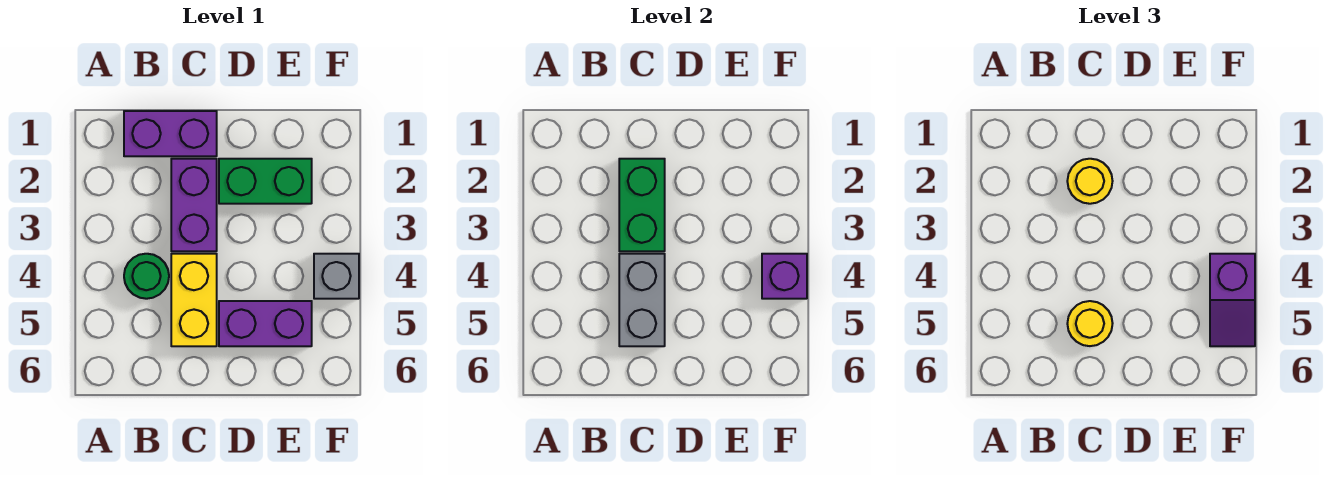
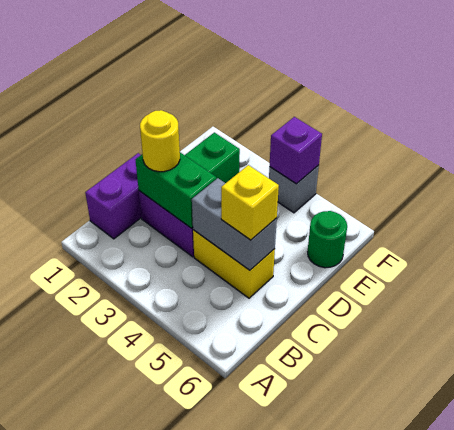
green round brick B4 level 1 -> green round brick E6 level 1
yellow round brick C5 level 3 -> yellow brick C5 level 3
purple brick D5:E5 level 1 -> none
purple slope F4:F5 level 3 top 4 -> none

